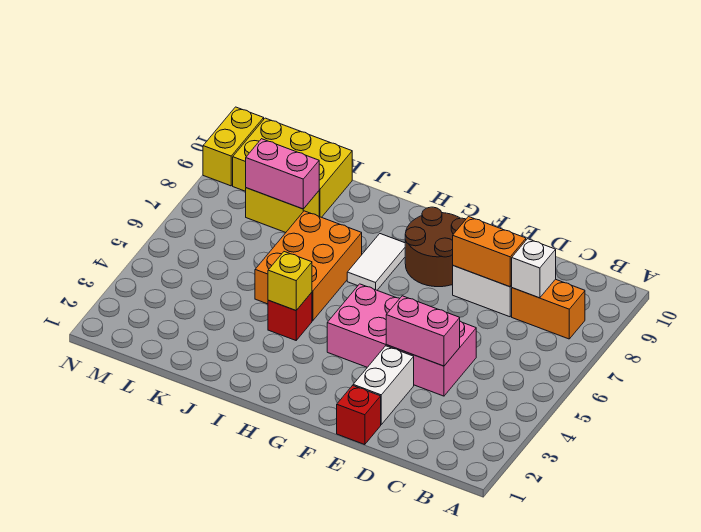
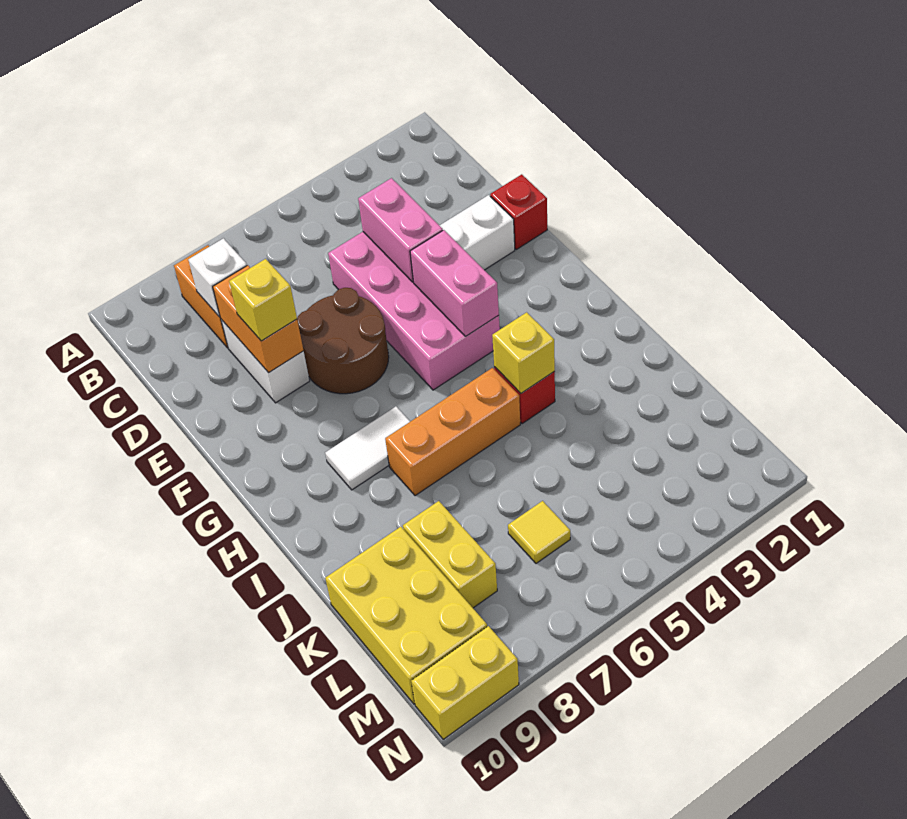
none -> yellow brick E8 level 3
brown round brick F8:G9 level 1 -> brown round brick E6:F7 level 1
orange brick I5:J7 level 1 -> orange brick I5:I7 level 1
pink brick K8:L8 level 2 -> pink brick F4:G4 level 2
none -> yellow tile L6 level 1

